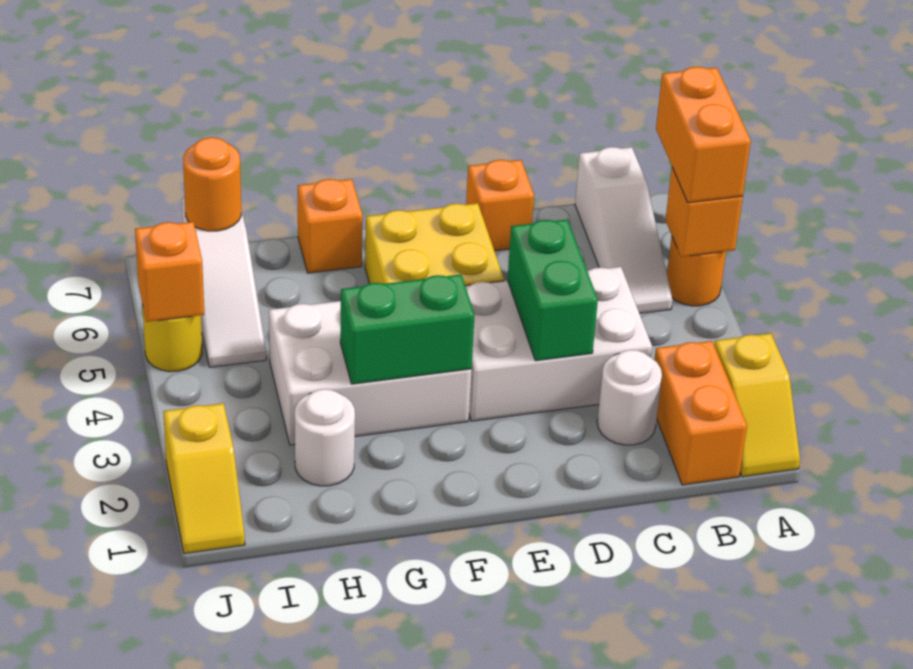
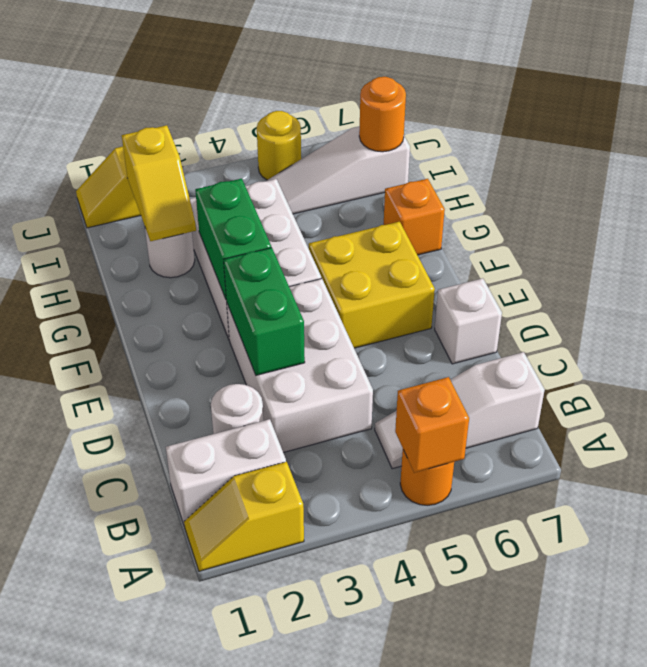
orange brick A5:A6 level 3 -> none
orange brick B1:B2 level 1 -> white brick B1:B2 level 1
green brick D3:D4 level 2 -> green brick D3:E3 level 2
orange brick D7 level 1 -> white brick D7 level 1
none -> yellow slope H2:I2 level 2 top I
orange brick J5 level 2 -> none

